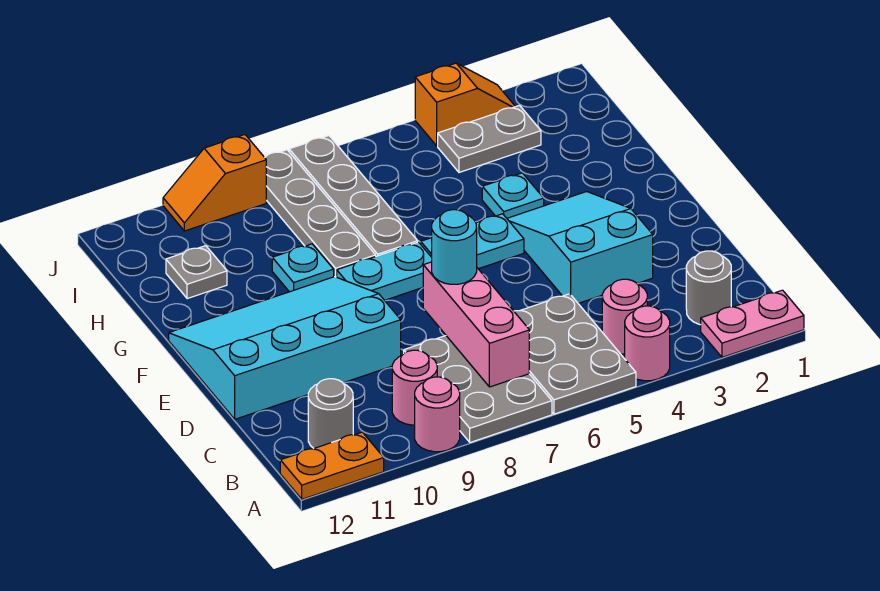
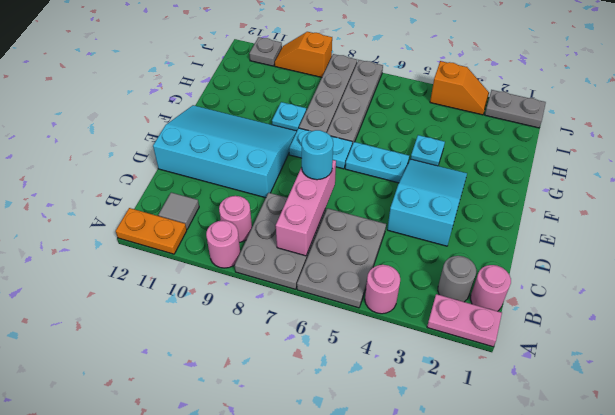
pink round brick B4 level 1 -> pink round brick B1 level 1
grey round brick B11 level 1 -> grey tile B11 level 1
grey plate H11 level 1 -> grey plate J11 level 1
grey plate I3:I4 level 1 -> grey plate J1:J2 level 1

